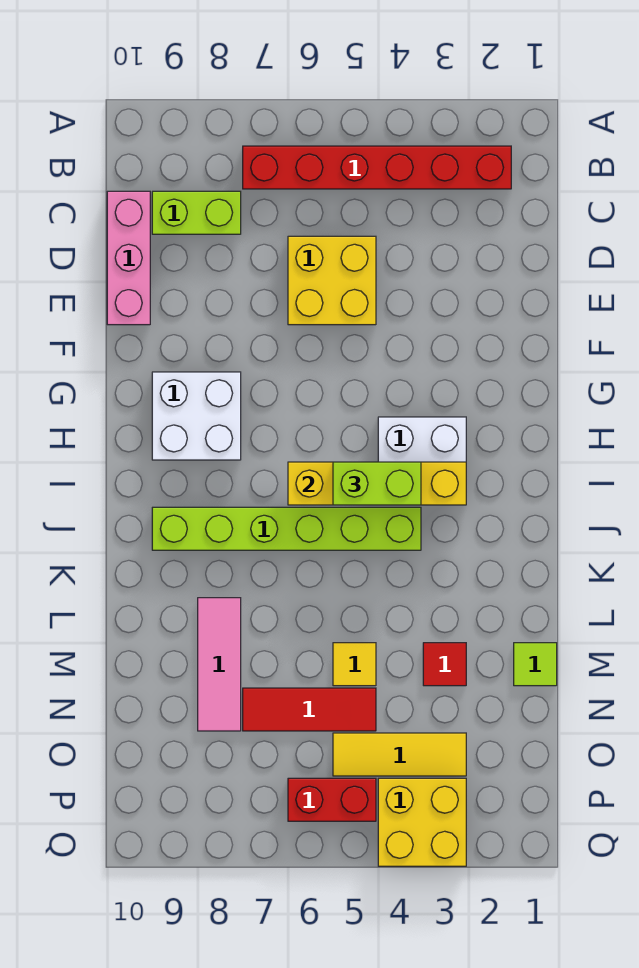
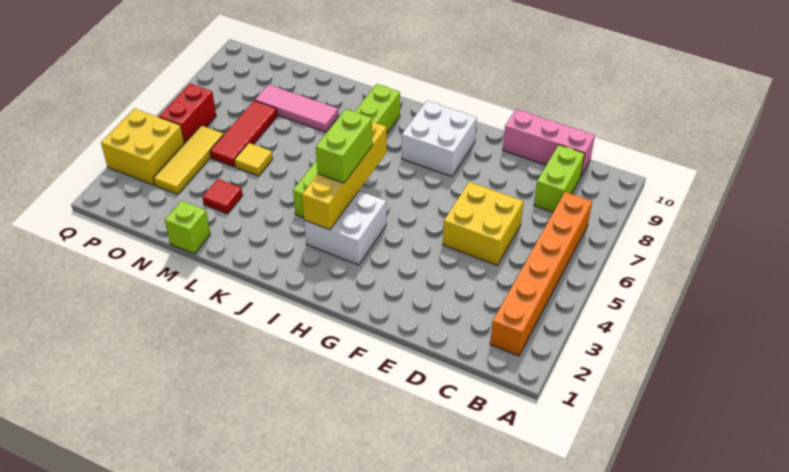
red brick B2:B7 level 1 -> orange brick B2:B7 level 1
lime tile M1 level 1 -> lime brick M1 level 1

